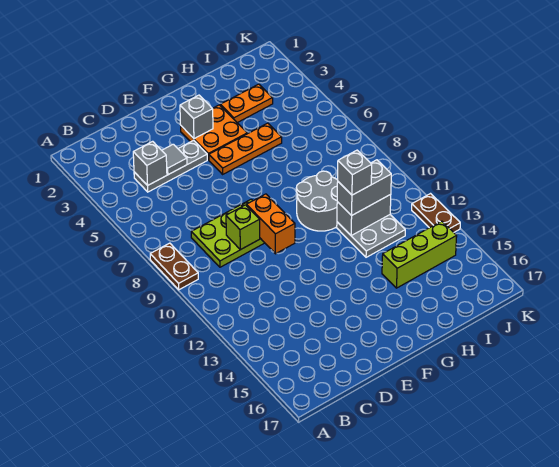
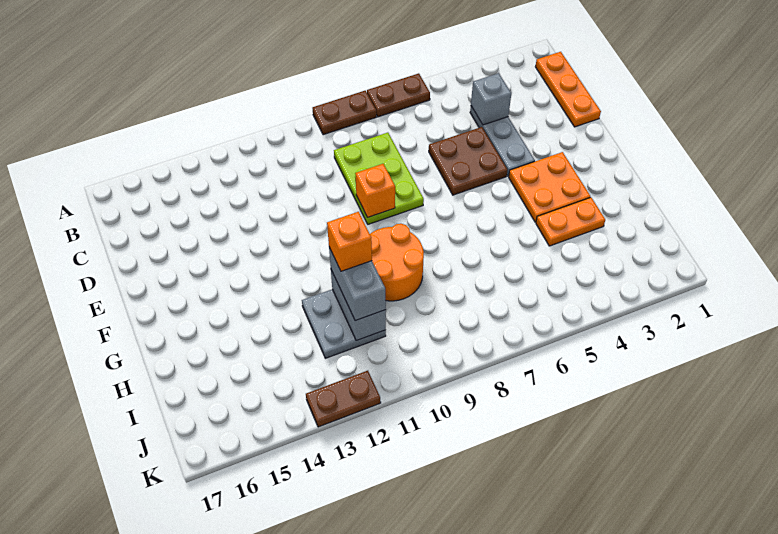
none -> brown plate A6:A7 level 1
grey tile D4 level 2 -> none
none -> brown plate D5:E6 level 1
lime brick D9 level 2 -> none
orange brick E9:E10 level 2 -> orange brick E9 level 2
grey brick F3 level 2 -> none
orange plate F5:H5 level 1 -> orange plate B1:D1 level 1
grey round brick G9:H10 level 1 -> orange round brick G9:H10 level 1
orange plate H3:I3 level 1 -> orange plate H3:H4 level 1
grey brick H11 level 4 -> orange brick H11 level 4
lime brick H14:J14 level 1 -> none

